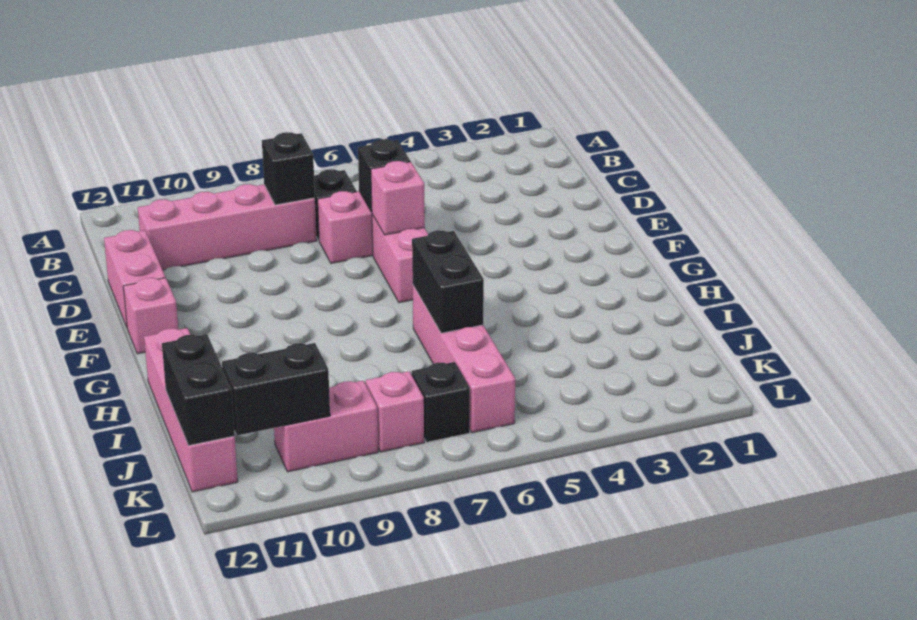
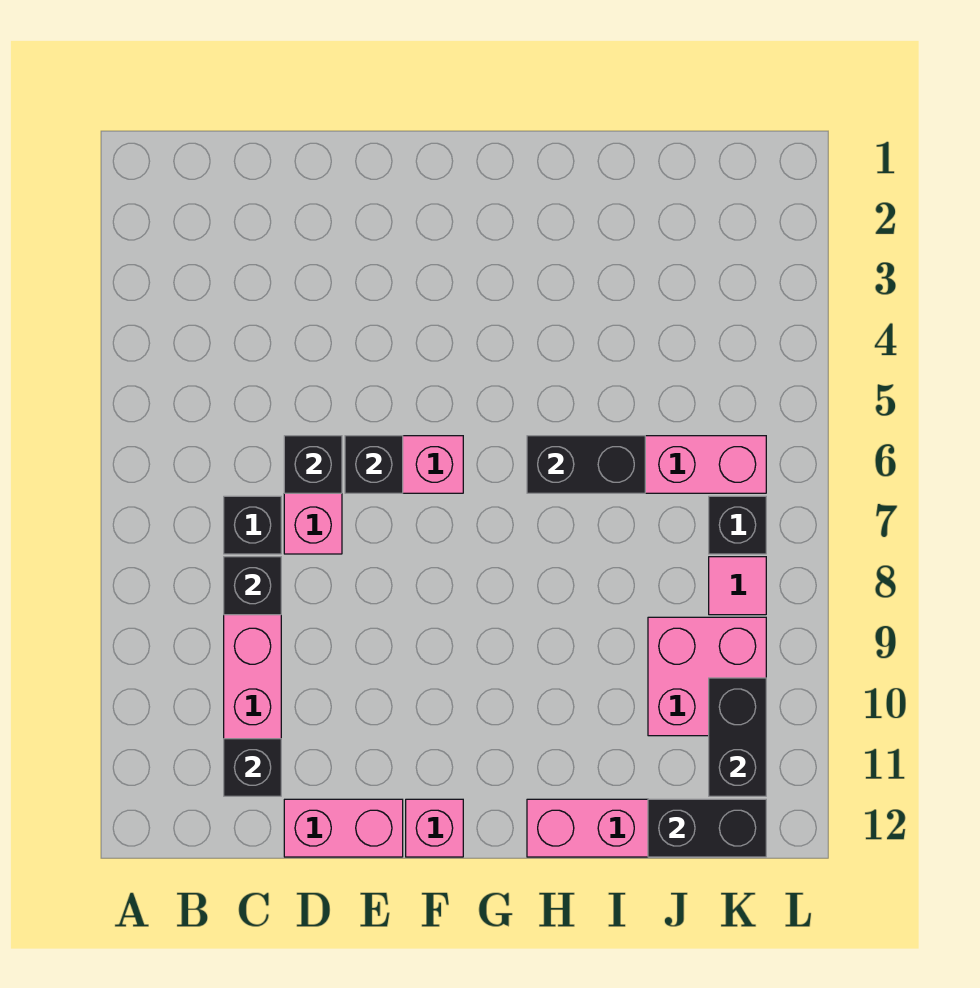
none -> black brick C11 level 2
pink brick E6 level 2 -> black brick E6 level 2
pink brick K8 level 1 -> pink tile K8 level 1
pink brick K9:K10 level 1 -> pink brick J9:K10 level 1

